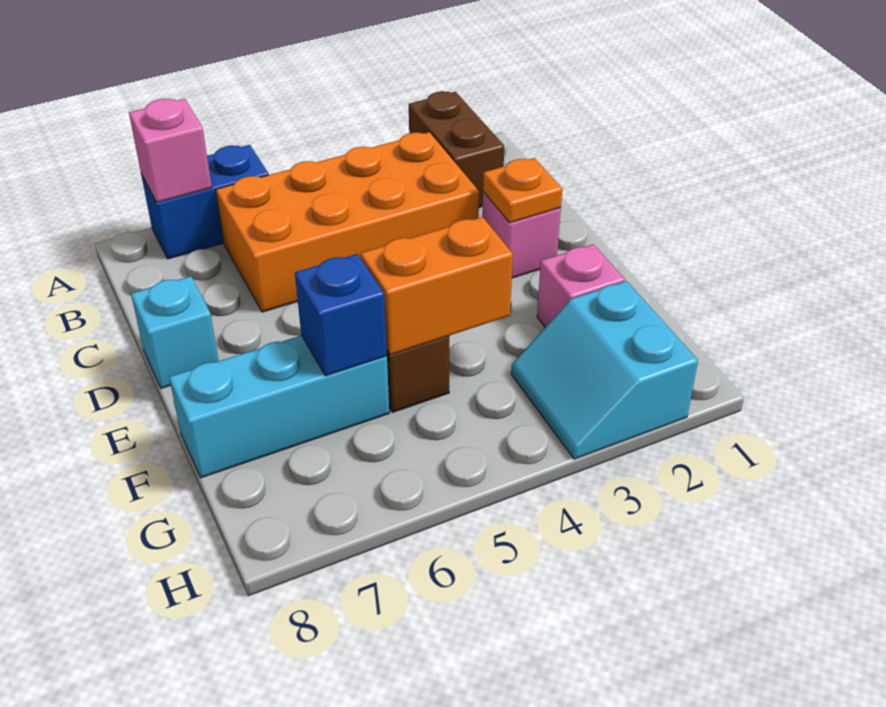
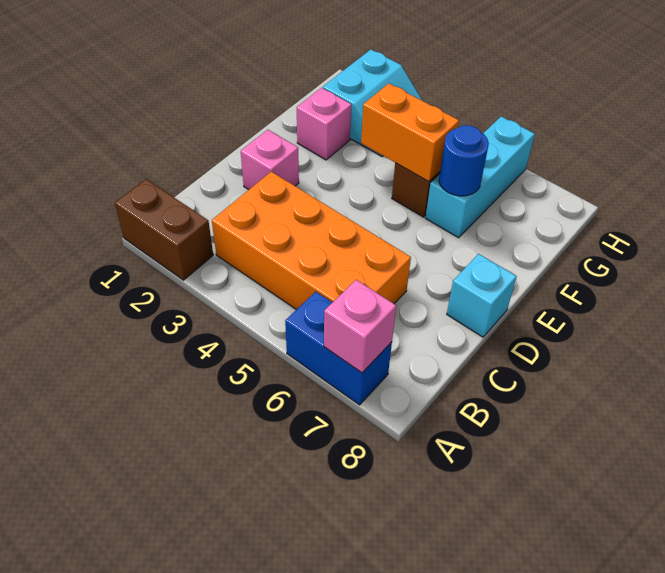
brown brick A2:B2 level 1 -> brown brick A1:A2 level 1
orange plate D2 level 2 -> none
cyan brick F6:F8 level 1 -> cyan brick F6:H6 level 1
blue brick F6 level 2 -> blue round brick F6 level 2

